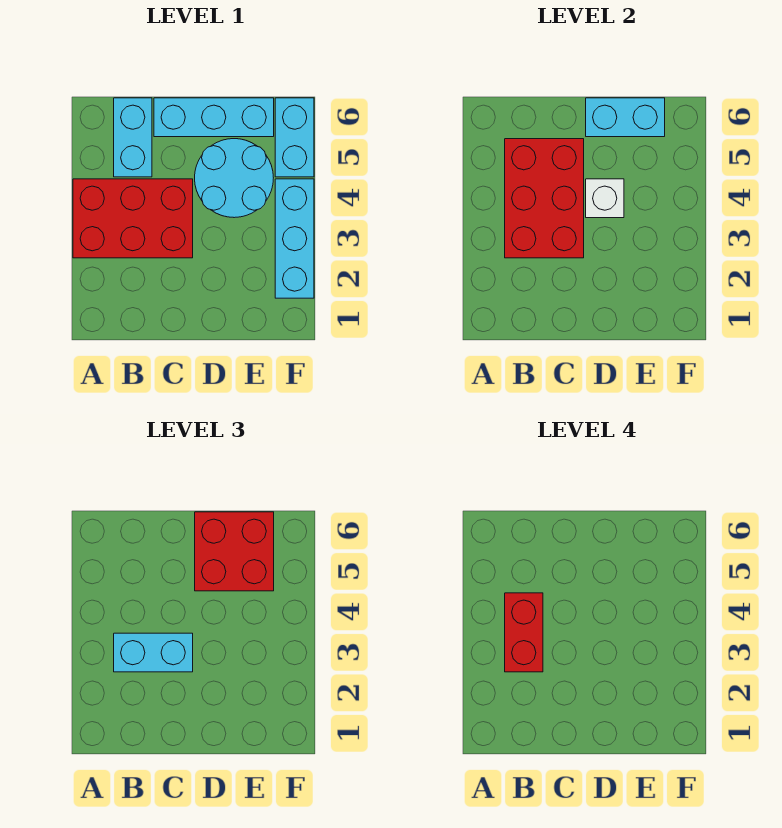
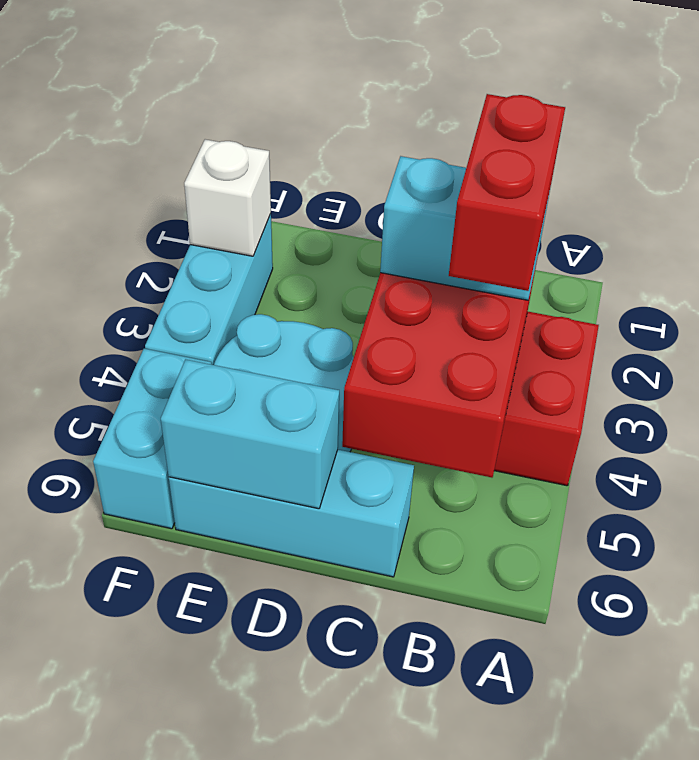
cyan brick B5:B6 level 1 -> none
white brick D4 level 2 -> white brick F2 level 2
red brick D5:E6 level 3 -> none

